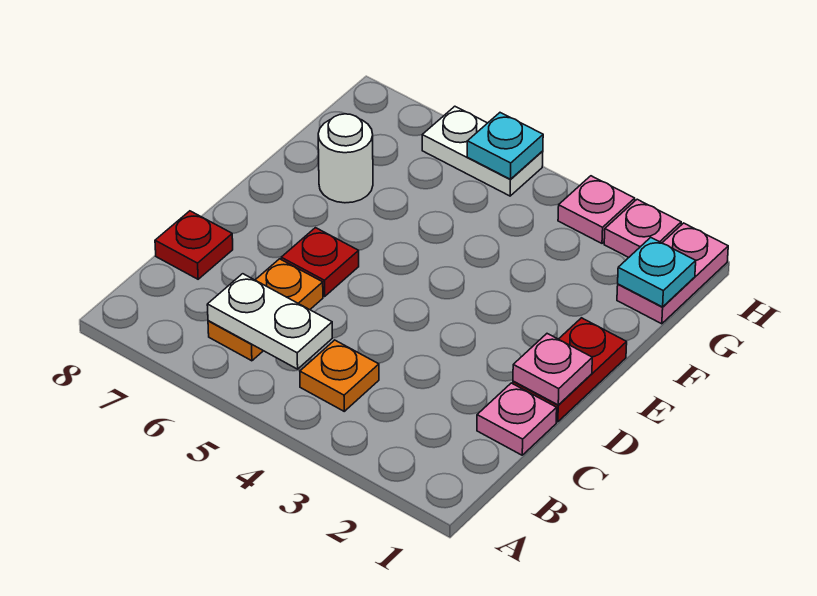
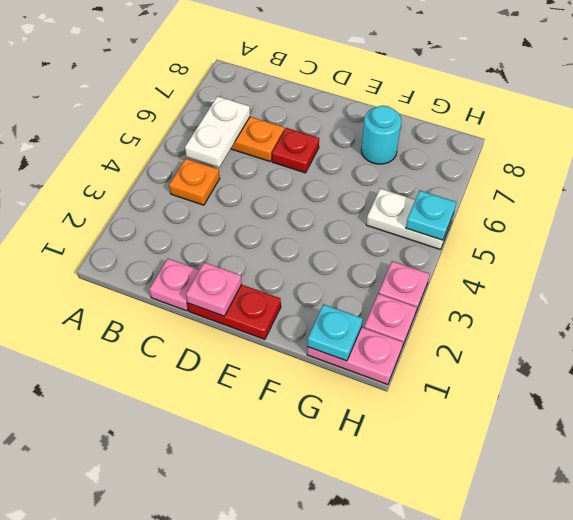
red plate C8 level 1 -> none
white round brick F7 level 1 -> cyan round brick F7 level 1
white plate H5:H6 level 1 -> white plate G5:H5 level 1

